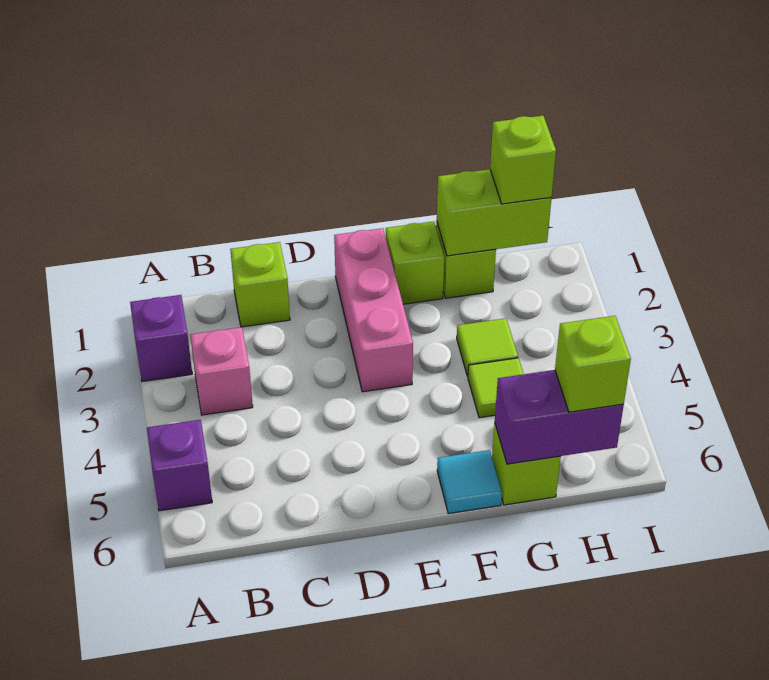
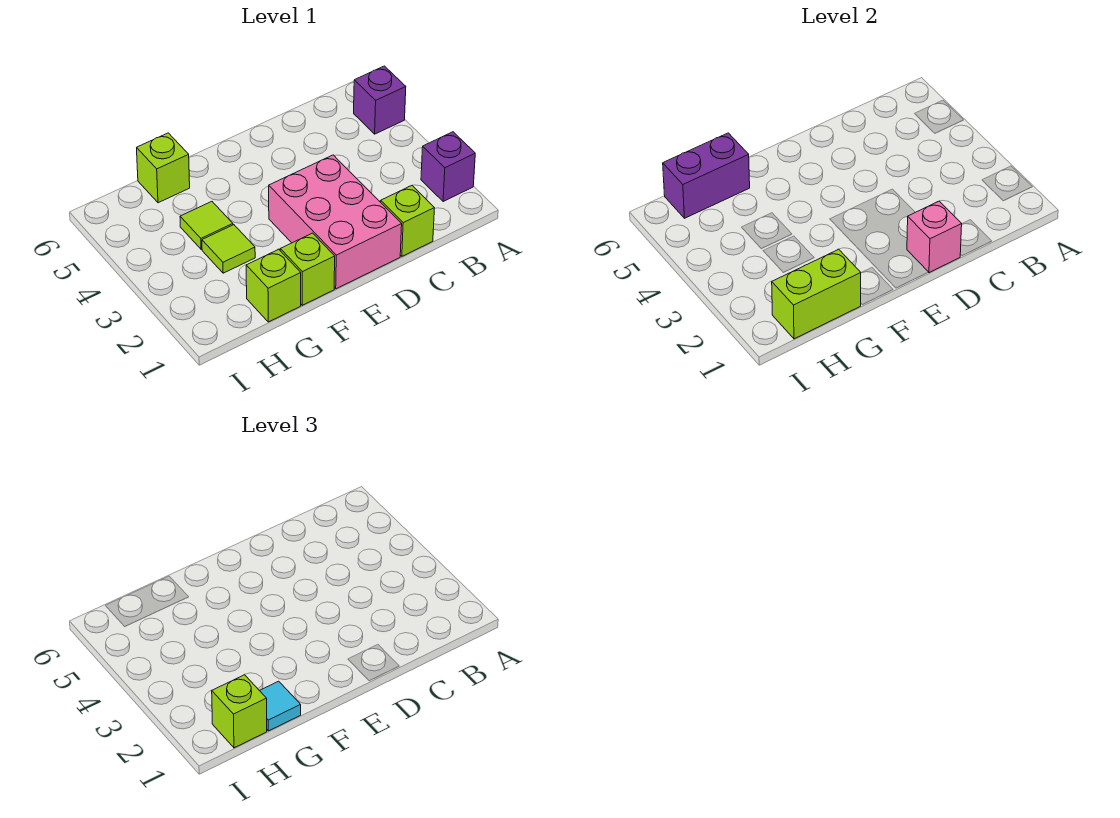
pink brick B3 level 1 -> pink brick D1 level 2
pink brick E1:E3 level 1 -> pink brick D1:E3 level 1
cyan tile F6 level 1 -> cyan tile G1 level 3
lime brick H6 level 3 -> none

